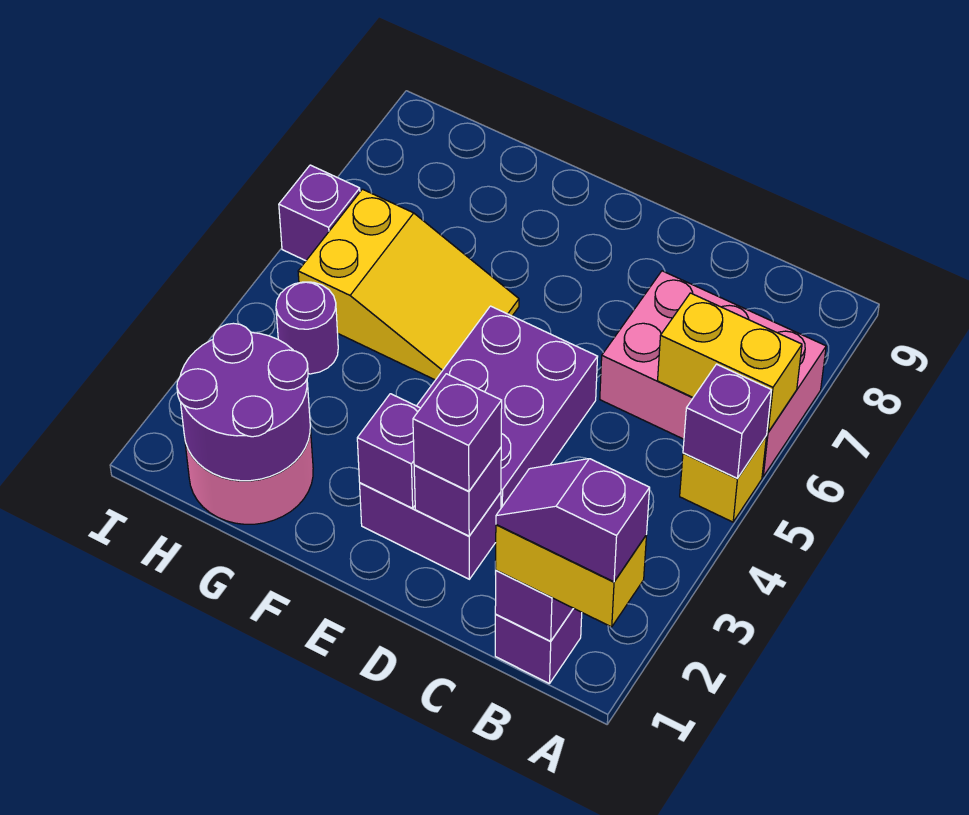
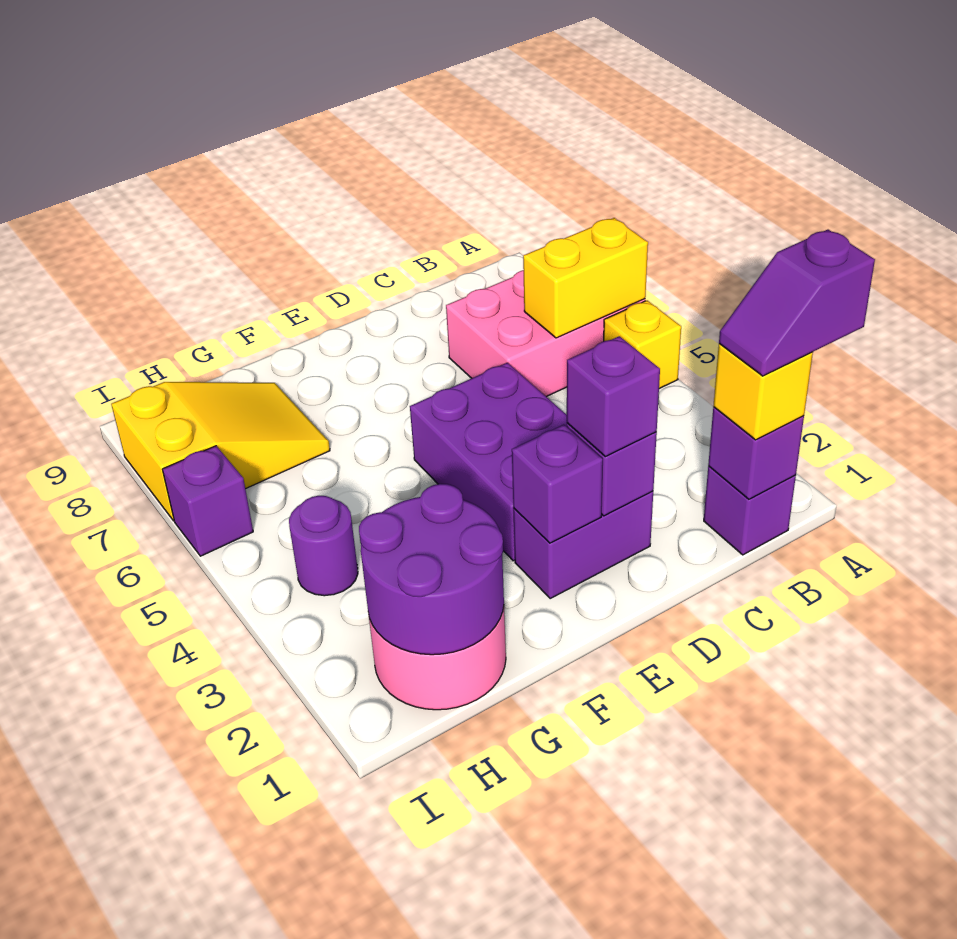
yellow brick A1:B1 level 3 -> yellow brick B1 level 3
purple brick A5 level 2 -> none
yellow slope F5:H6 level 1 top H -> yellow slope G7:I8 level 1 top I

